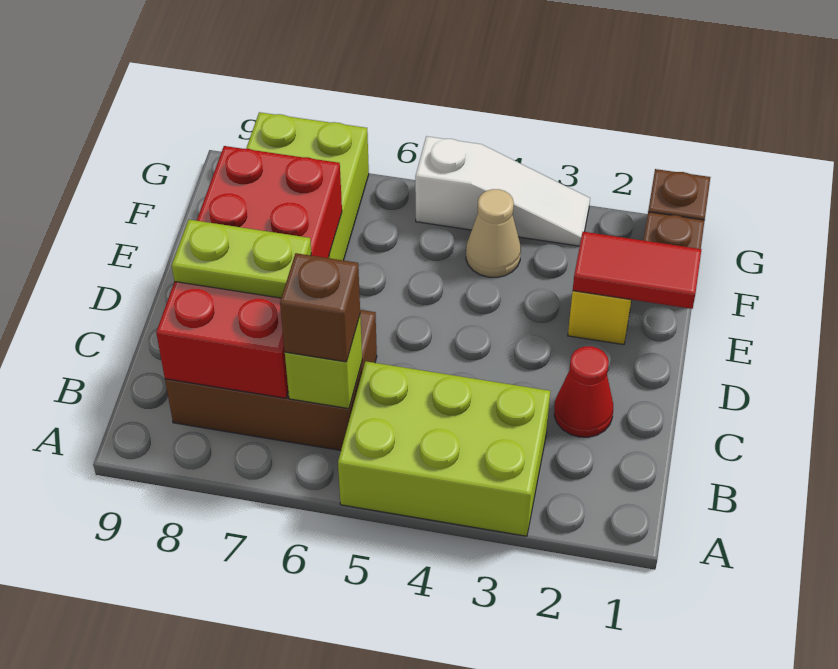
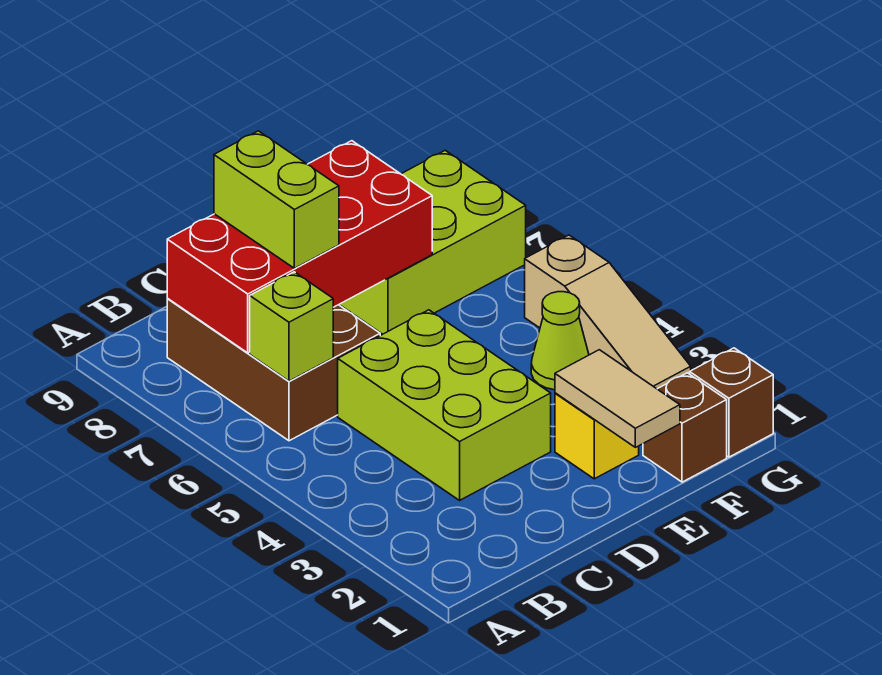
lime brick A3:B5 level 1 -> lime brick C3:D5 level 1
brown brick B6 level 3 -> none
red cone C2 level 1 -> none
lime plate C7:C8 level 3 -> lime brick C7:C8 level 3
red tile E1:E2 level 2 -> tan tile E1:E2 level 2
tan cone F4 level 1 -> lime cone F4 level 1
white slope G3:G5 level 1 top 5 -> tan slope G3:G5 level 1 top 5

